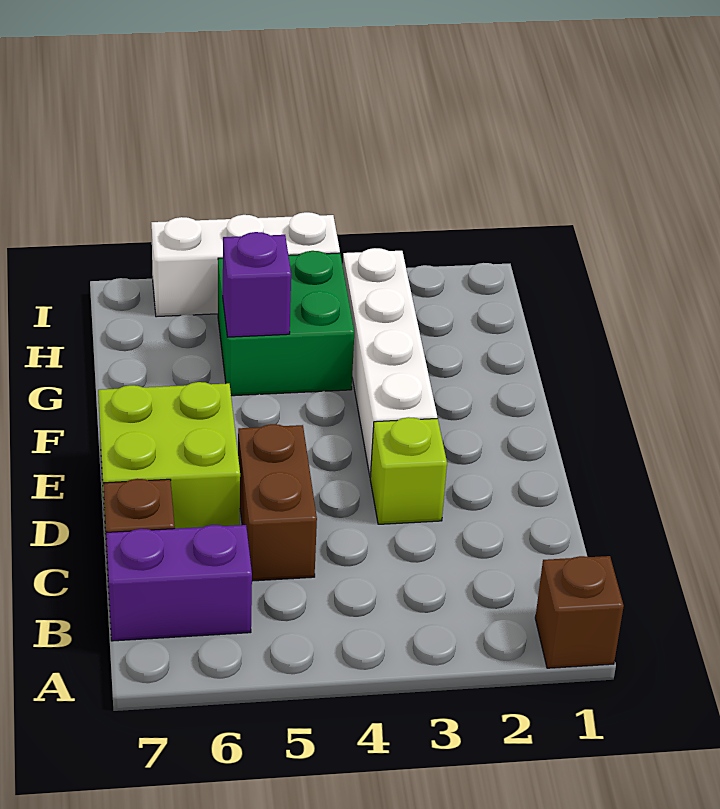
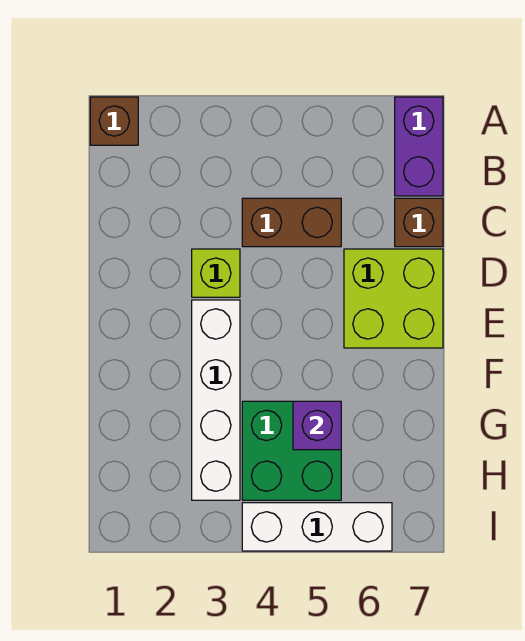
purple brick B6:B7 level 1 -> purple brick A7:B7 level 1
brown brick C5:D5 level 1 -> brown brick C4:C5 level 1

